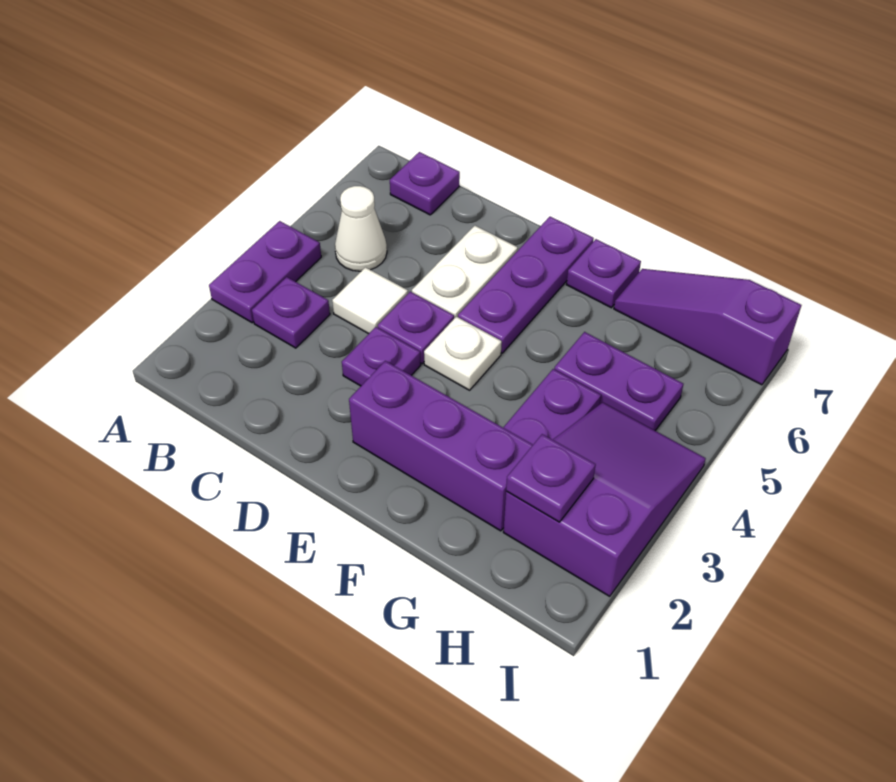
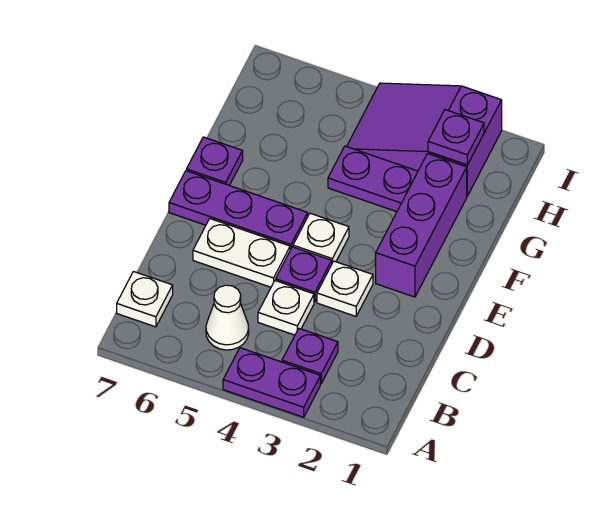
purple plate B7 level 1 -> white plate B7 level 1
white tile C4 level 1 -> white plate C4 level 1
purple plate D3 level 1 -> white plate D3 level 1
purple plate G5:H5 level 1 -> none
purple slope G7:I7 level 1 top I -> none

